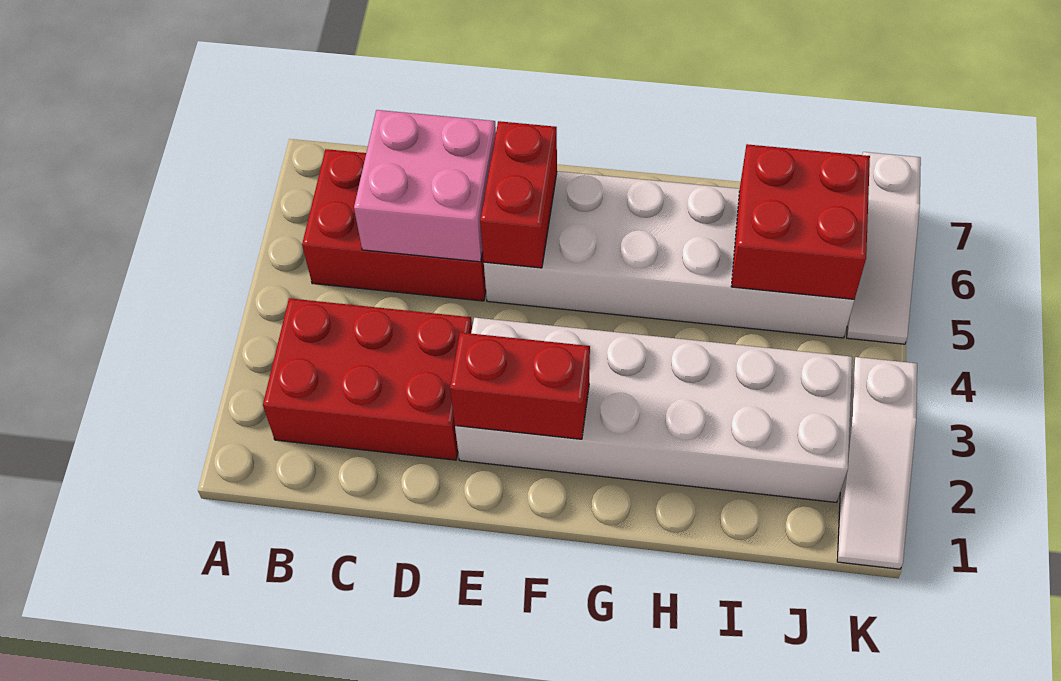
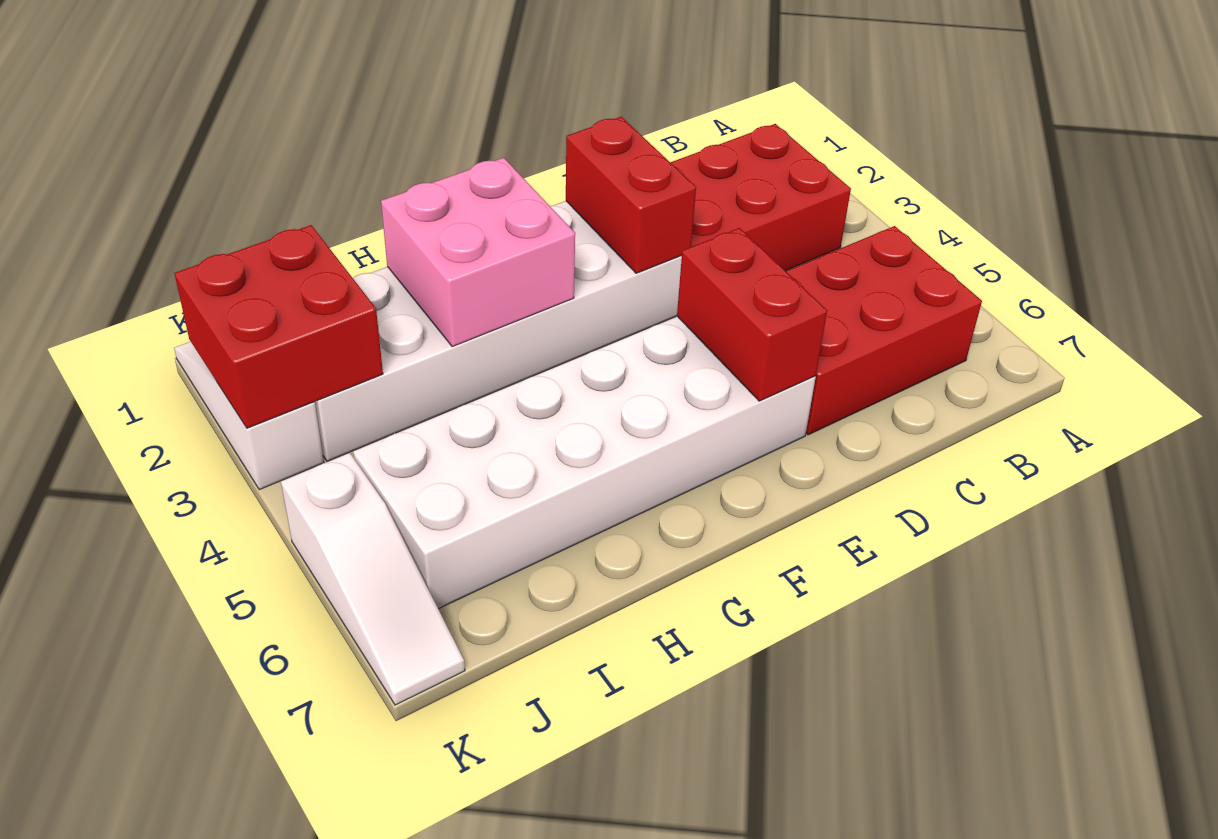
pink brick C5:D6 level 2 -> pink brick G2:H3 level 2
red brick E2:F2 level 2 -> red brick E2:E3 level 2
red brick I5:J6 level 2 -> red brick J2:K3 level 2
white slope K5:K7 level 1 top 7 -> white slope K5:K7 level 1 top 5

